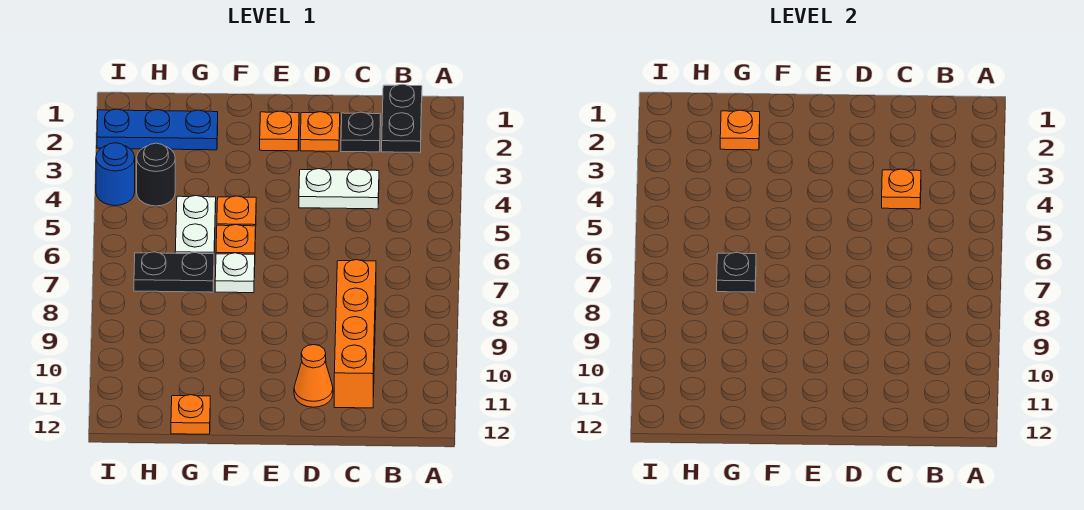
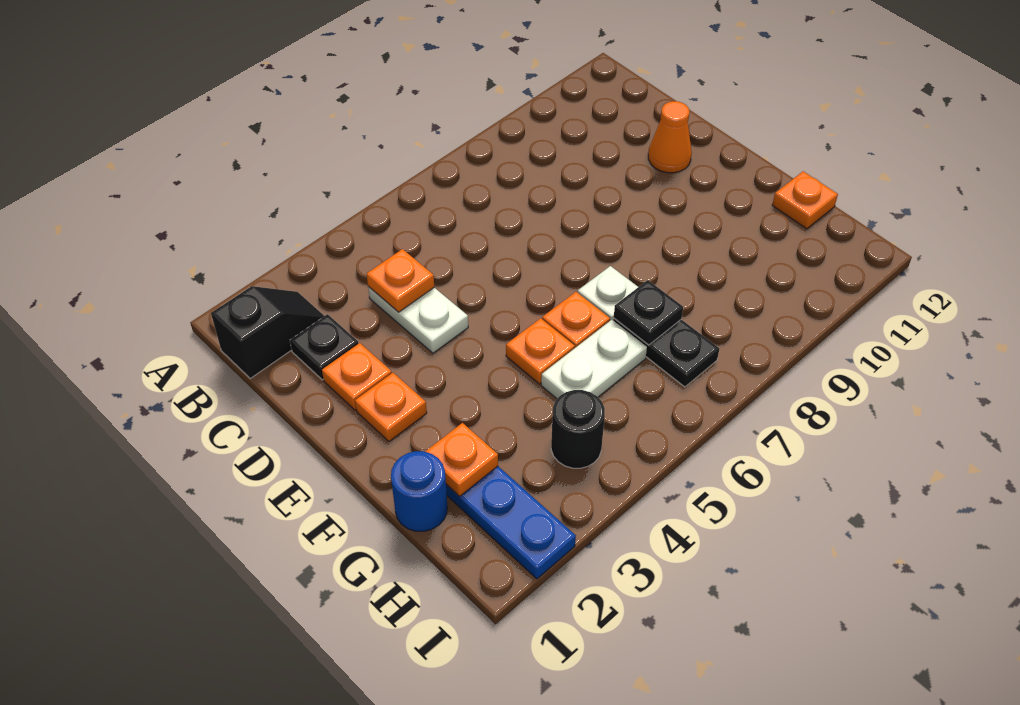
black plate B1:B2 level 1 -> black slope B1:B2 level 1 top 1
orange brick C8:C11 level 1 -> none
blue round brick I4 level 1 -> blue round brick G1 level 1

